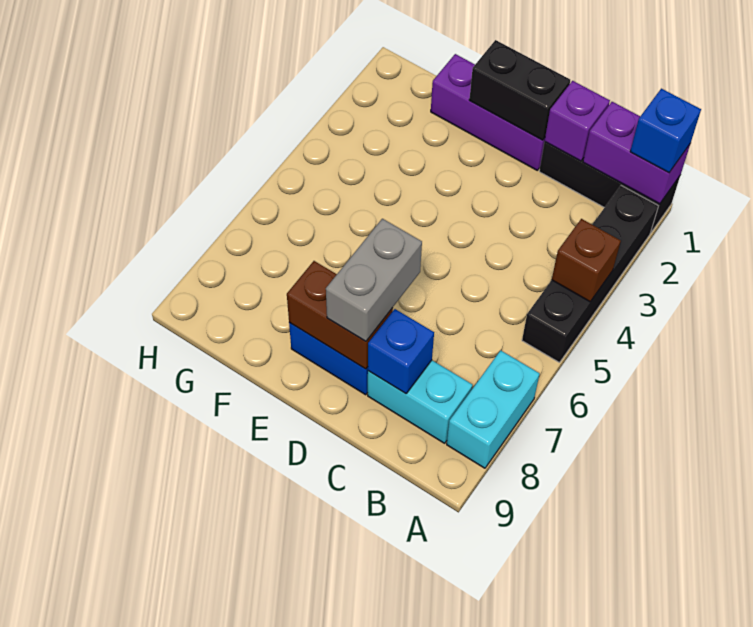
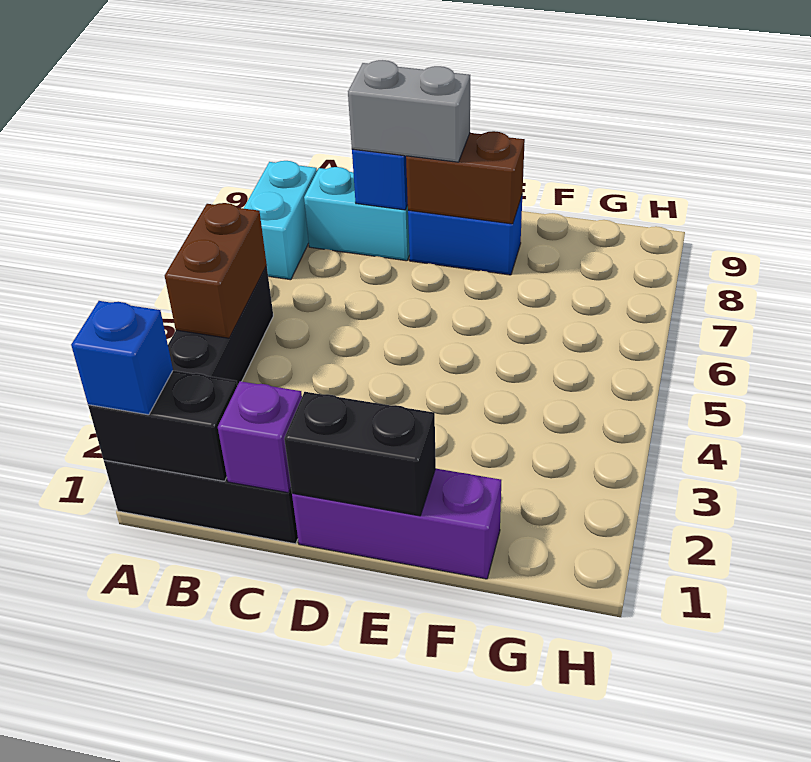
purple brick A1:B1 level 2 -> black brick A1:B1 level 2
brown brick A4 level 2 -> brown brick A4:A5 level 2
grey brick D7:D8 level 3 -> grey brick C8:D8 level 3

